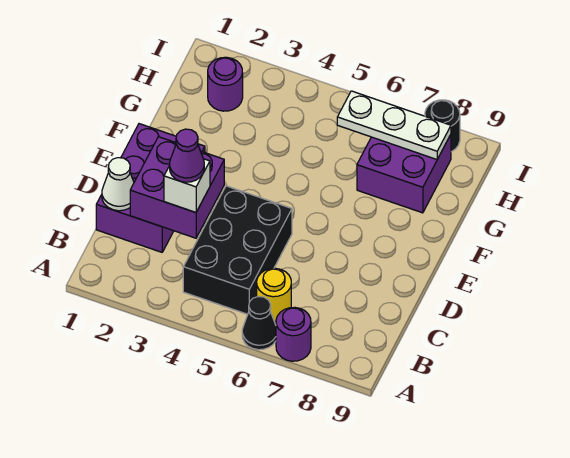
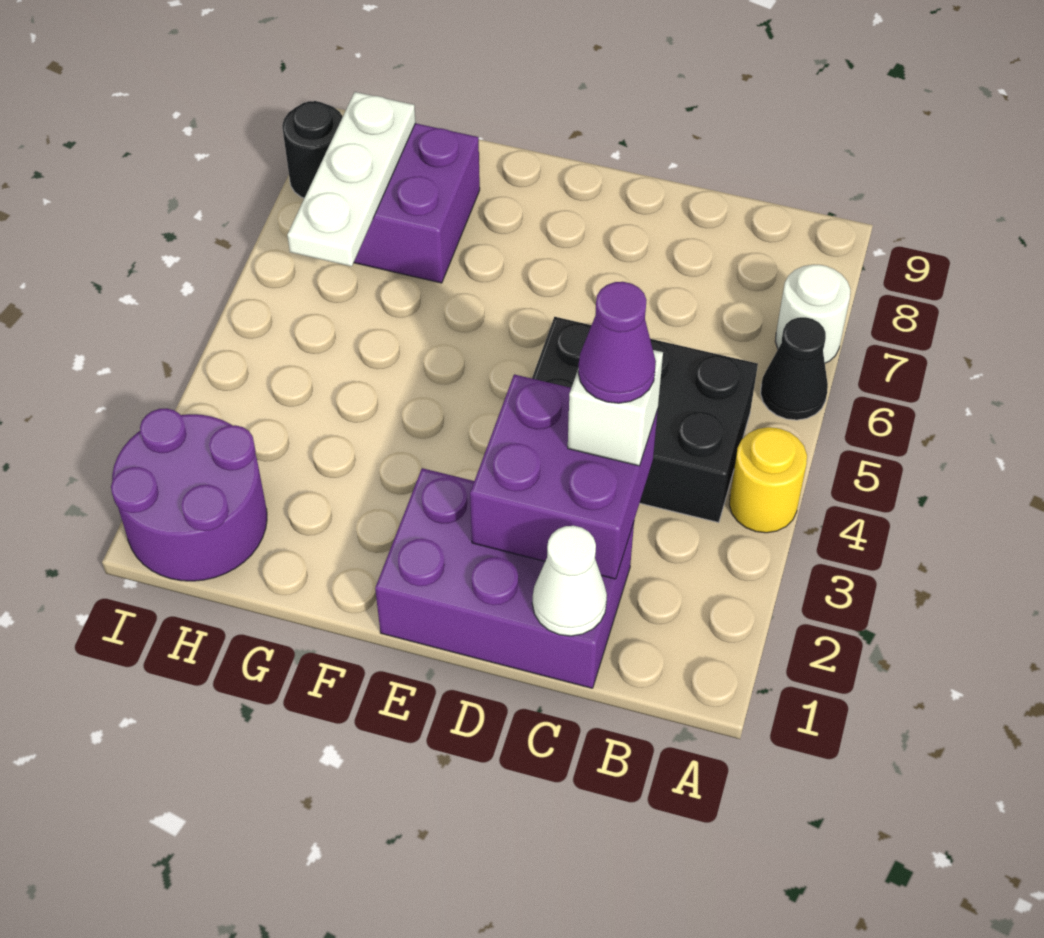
purple round brick A7 level 1 -> white round brick A7 level 1
yellow round brick B6 level 1 -> yellow round brick A4 level 1
purple round brick H2 level 1 -> purple round brick H1:I2 level 1

